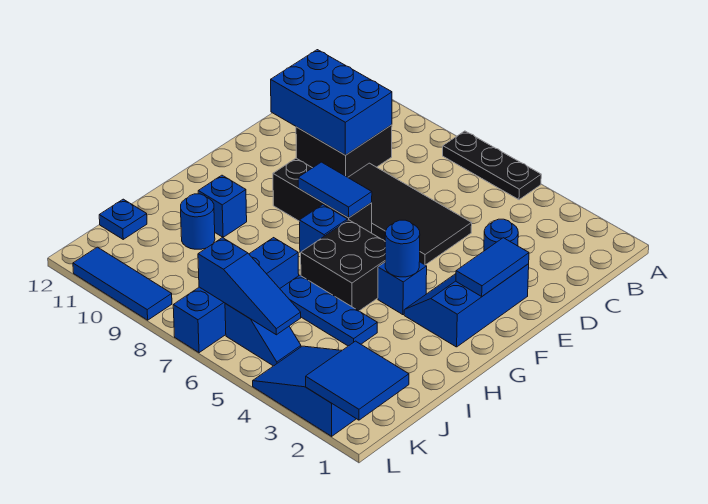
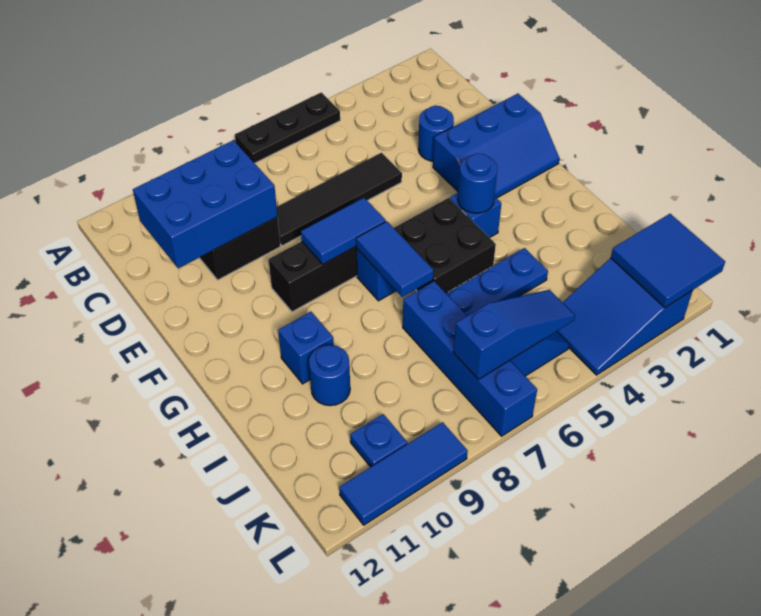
black tile D5:E8 level 1 -> black tile D5:D8 level 1
blue slope E2:G3 level 1 top 2 -> blue slope E1:F3 level 1 top E
blue tile E2:F2 level 2 -> blue tile G7:H7 level 2
blue plate J12 level 1 -> blue plate K10 level 1

